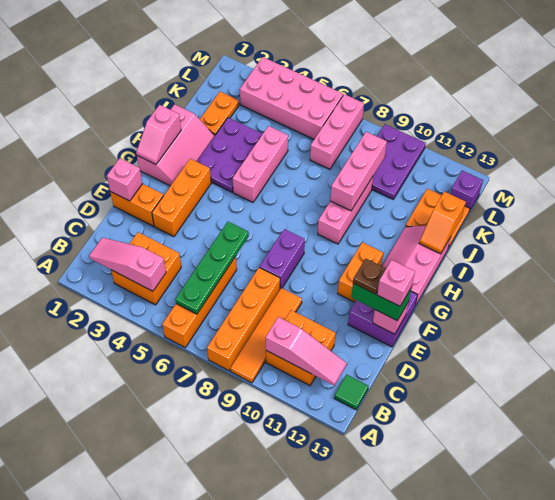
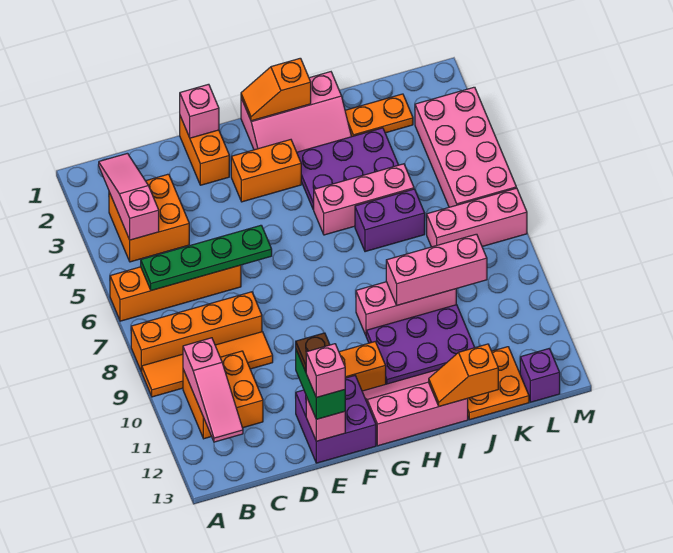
green tile B13 level 1 -> none
orange brick E3:G3 level 1 -> orange brick F3:G3 level 1
purple brick E8:F8 level 1 -> purple brick I6:J6 level 1
pink slope G1:H1 level 2 top H -> orange slope G1:H1 level 2 top H
purple plate K9:M10 level 1 -> purple plate H10:J11 level 1

